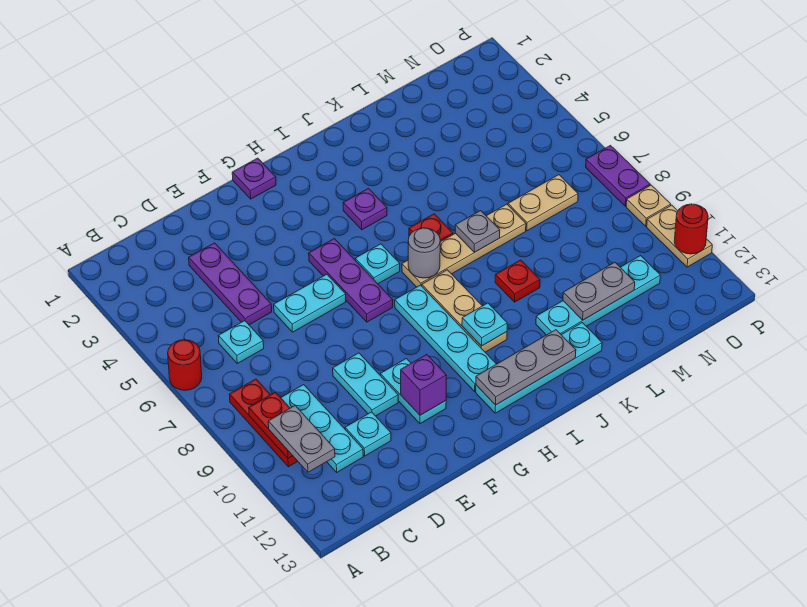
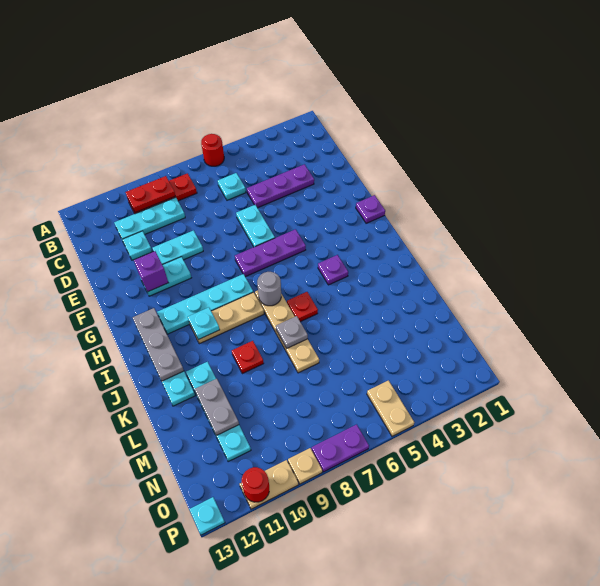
grey plate B10:B11 level 3 -> none
cyan plate H6 level 1 -> cyan plate P13 level 1
tan plate M7:N7 level 1 -> tan plate O5:P5 level 1

